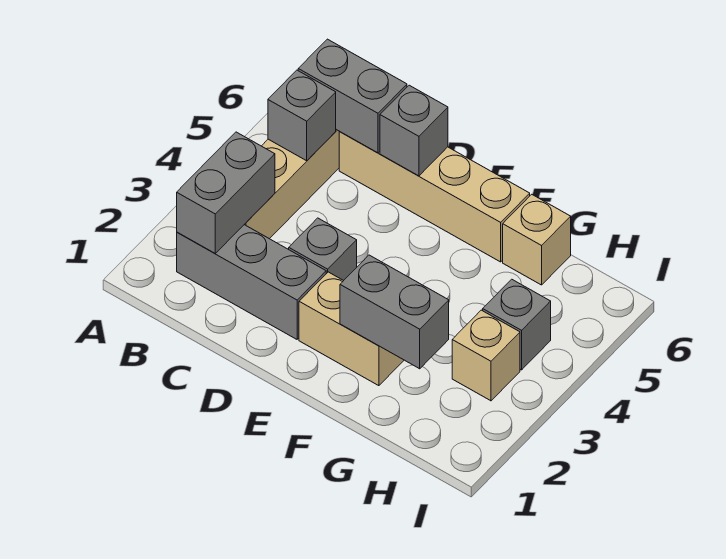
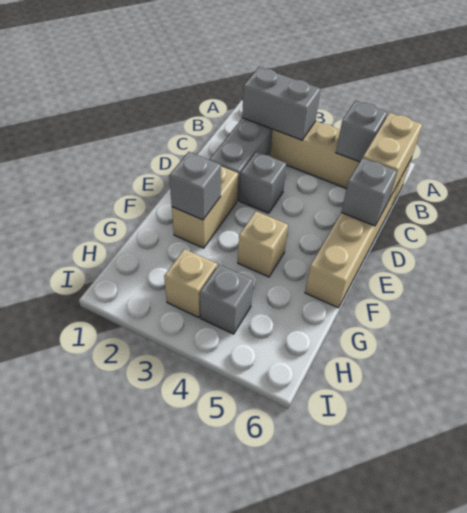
grey brick B6:C6 level 2 -> tan brick B6:C6 level 2
grey brick F2:G2 level 2 -> grey brick F2 level 2
tan brick G6 level 1 -> tan brick F4 level 1

